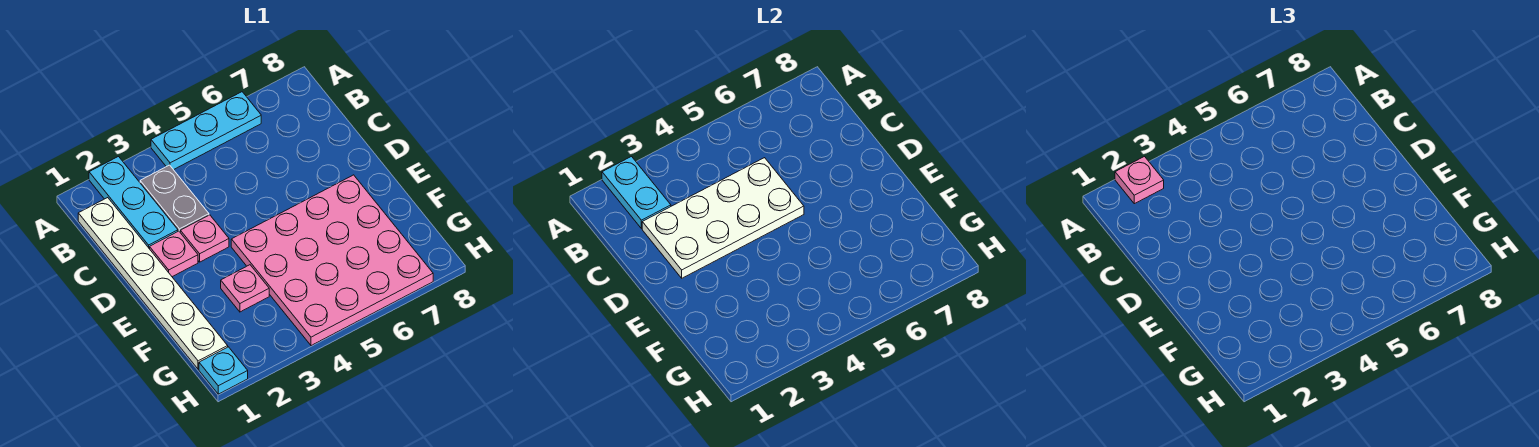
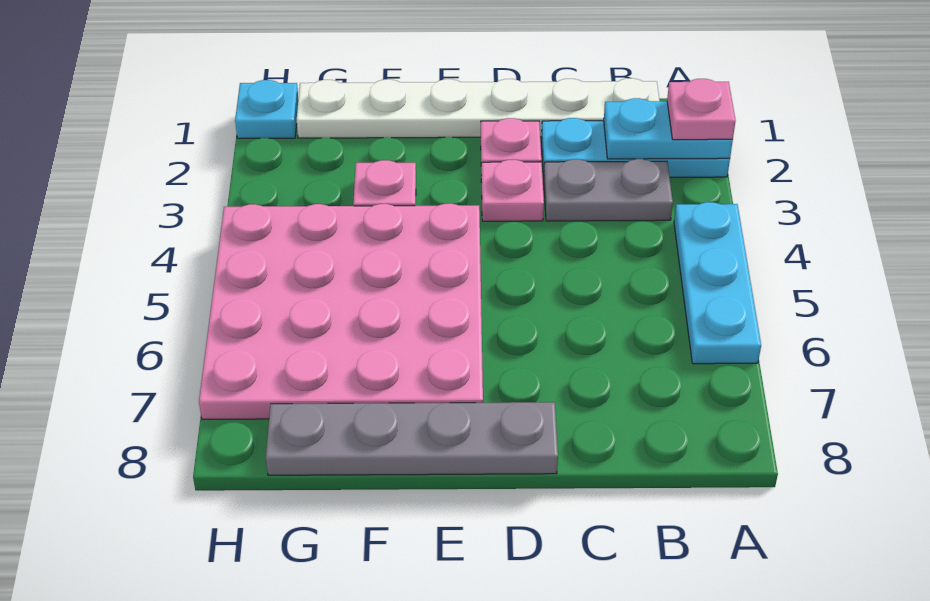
white plate C2:D5 level 2 -> none
none -> grey plate D8:G8 level 1

